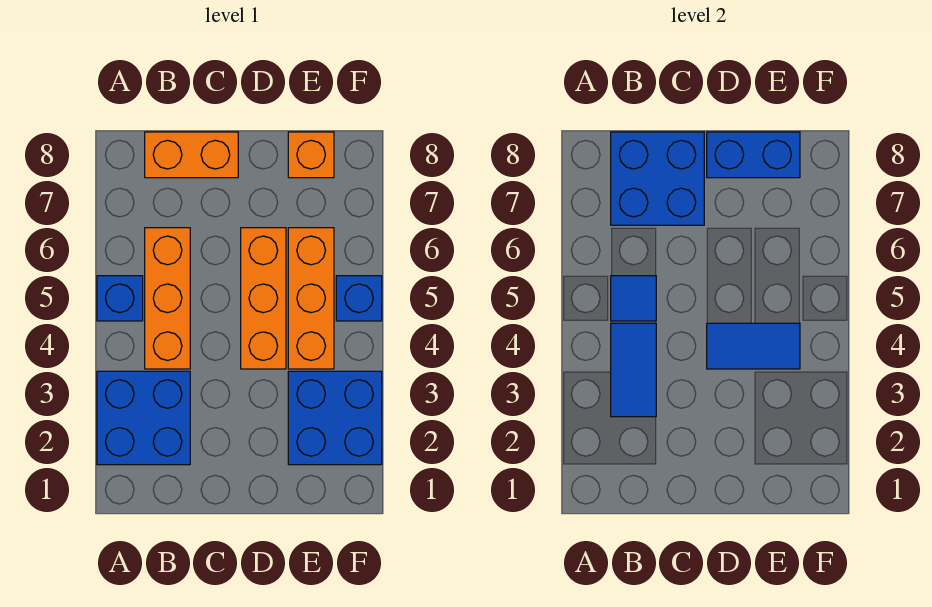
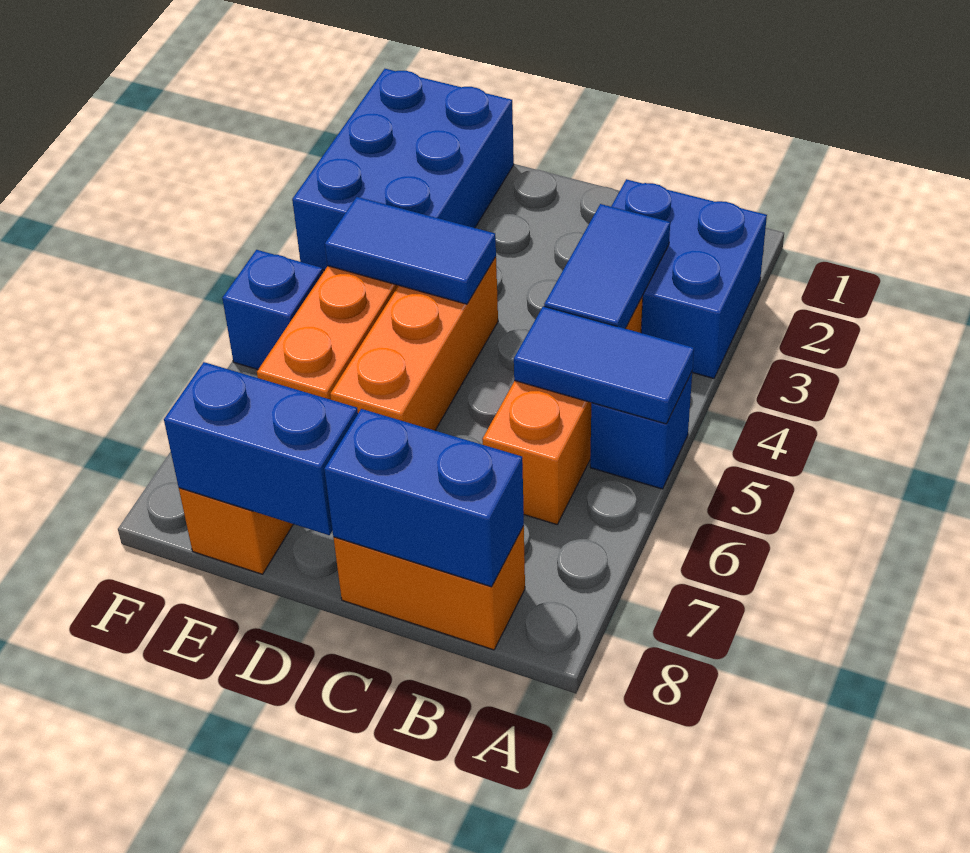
blue tile B5 level 2 -> blue tile A5:B5 level 2
blue brick B7:C8 level 2 -> blue brick B8:C8 level 2
blue brick E2:F3 level 1 -> blue brick E1:F3 level 1

